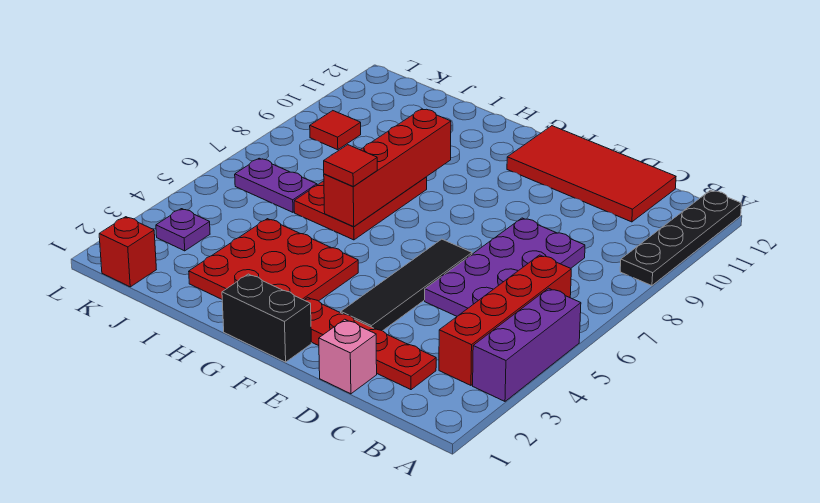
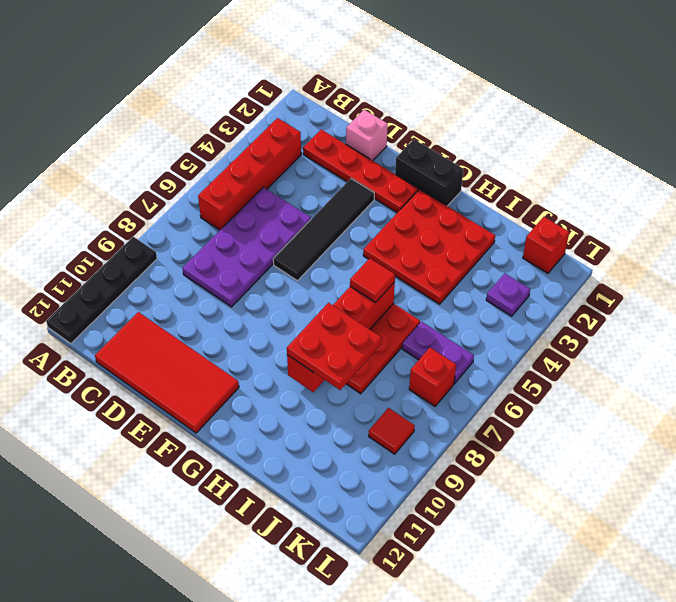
purple brick A3:A5 level 1 -> none
none -> red plate H8:I9 level 3
none -> red brick K7 level 1

